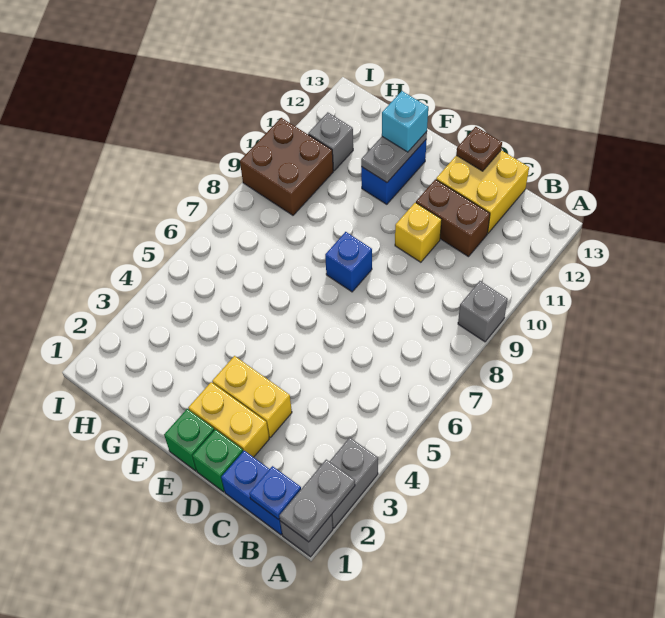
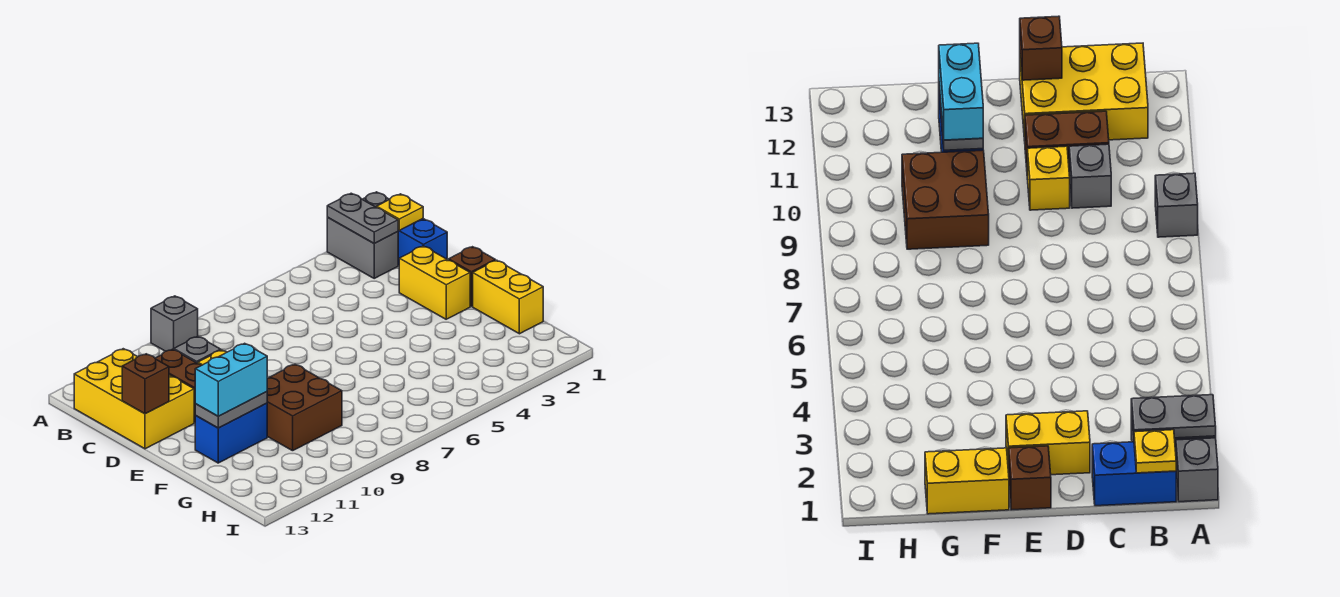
grey plate A1:A2 level 2 -> grey plate A2:B2 level 2
grey brick A2:A3 level 1 -> grey brick A2:B2 level 1
blue plate B1 level 2 -> yellow plate B1 level 2
yellow brick C12:D13 level 1 -> yellow brick B12:D13 level 1
green brick D1 level 1 -> none
yellow brick D3:E3 level 1 -> yellow brick F1:G1 level 1
brown plate D13 level 2 -> brown brick D13 level 2
green brick E1 level 1 -> brown brick E1 level 1
blue brick E8 level 1 -> none
cyan brick F12 level 3 -> cyan brick F11:F12 level 3
brown brick H9:I10 level 1 -> brown brick F9:G10 level 1
grey brick H11 level 1 -> grey brick C10 level 1

